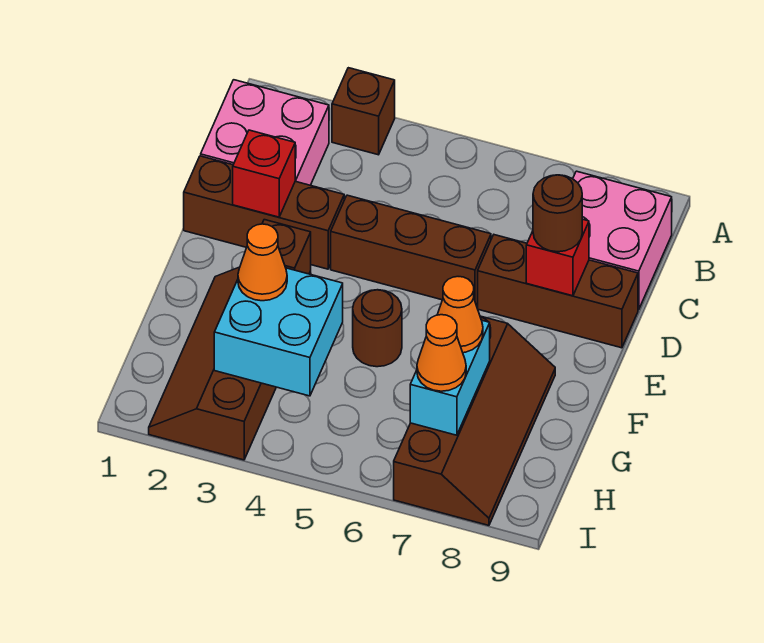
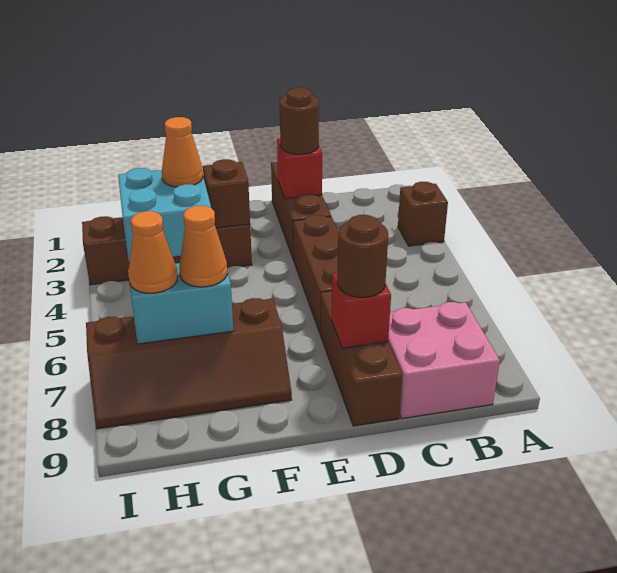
pink brick B1:C2 level 1 -> none
brown round brick F5 level 1 -> brown round brick D2 level 3

